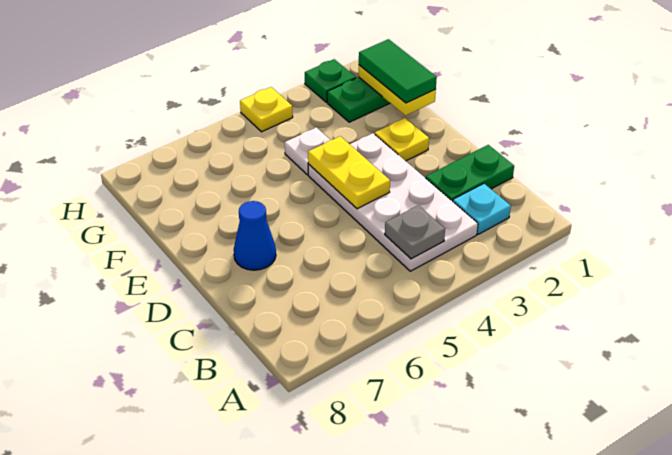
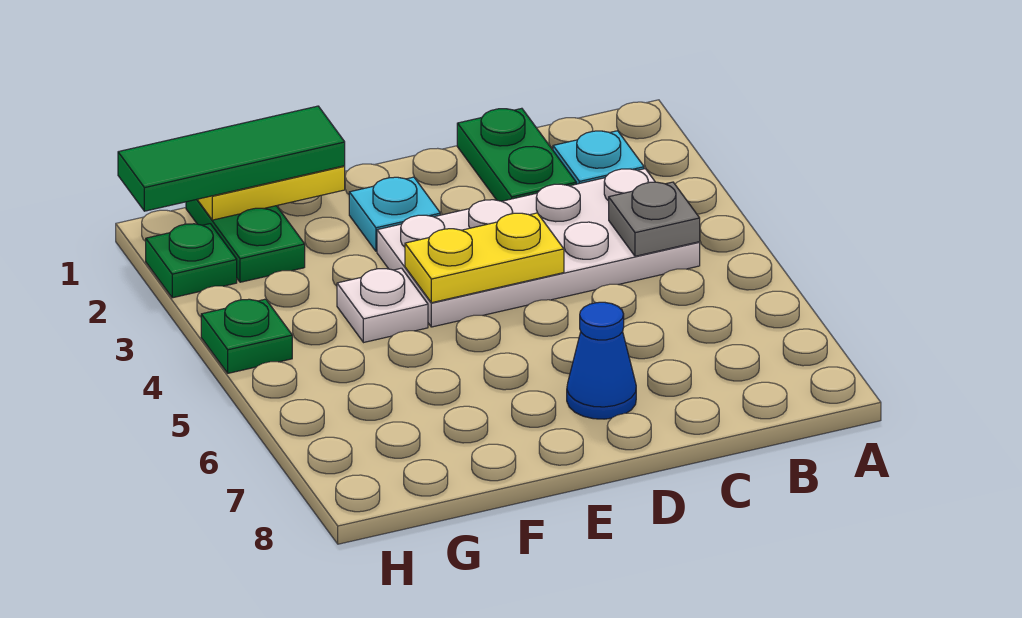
yellow plate E2 level 1 -> cyan plate E2 level 1
green tile F1:G1 level 3 -> green tile F1:H1 level 3
yellow plate H4 level 1 -> green plate H4 level 1

